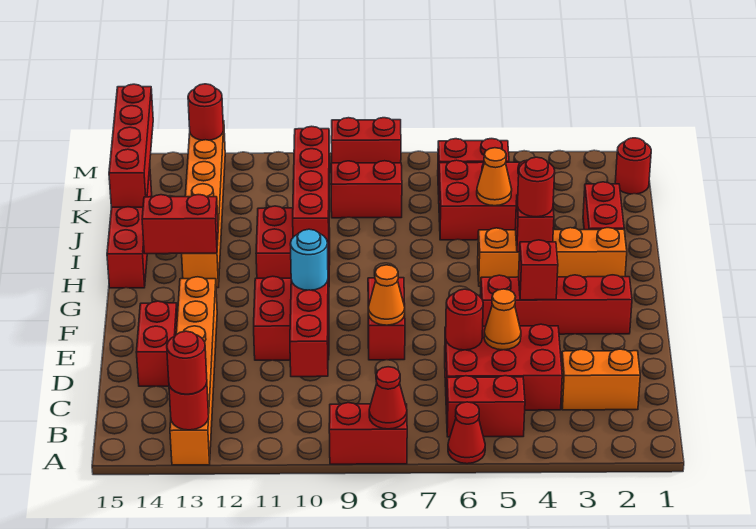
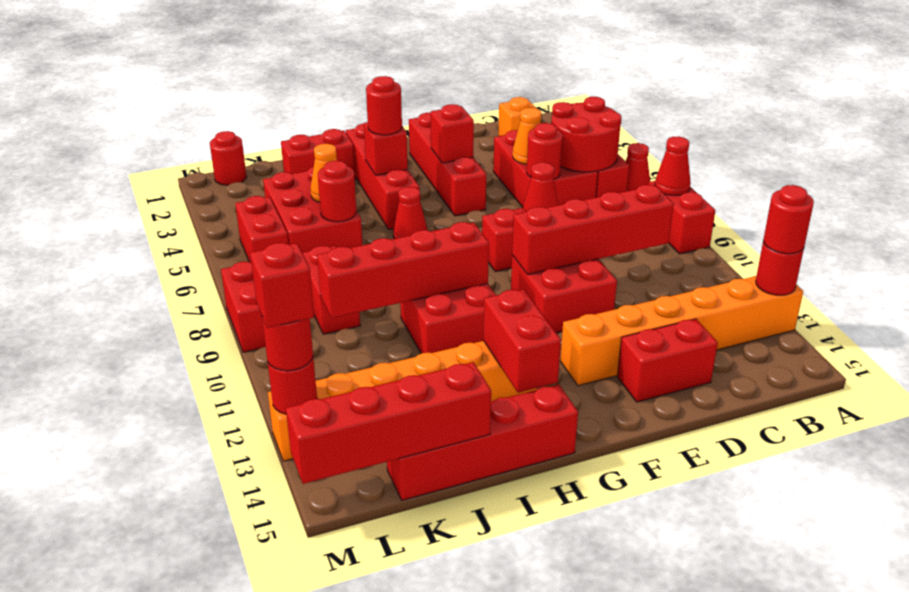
none -> red round brick B5:C6 level 2
orange brick C2:C3 level 1 -> orange brick C2 level 1
orange cone E8 level 2 -> red cone E8 level 2
cyan round brick E10 level 3 -> none
orange brick H2:H5 level 1 -> red brick H2:H5 level 1
none -> red cone H6 level 1
none -> red round brick J6 level 2
none -> red round brick M13 level 3
none -> red brick M13 level 4

